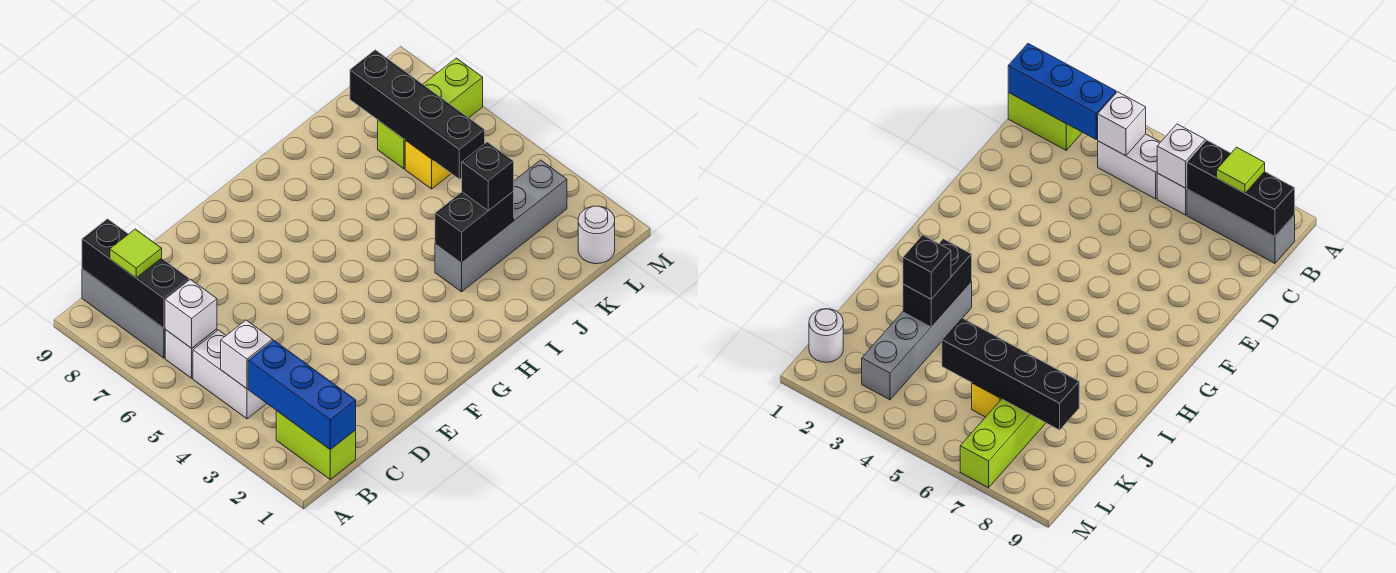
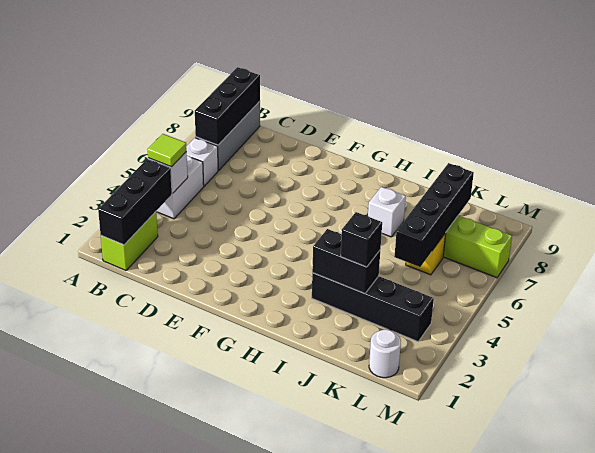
blue brick B1:B3 level 2 -> black brick B1:B3 level 2
white brick B6 level 2 -> white brick I7 level 1
lime tile B8 level 3 -> lime tile B4 level 3
grey brick I3:L3 level 1 -> black brick I3:L3 level 1

